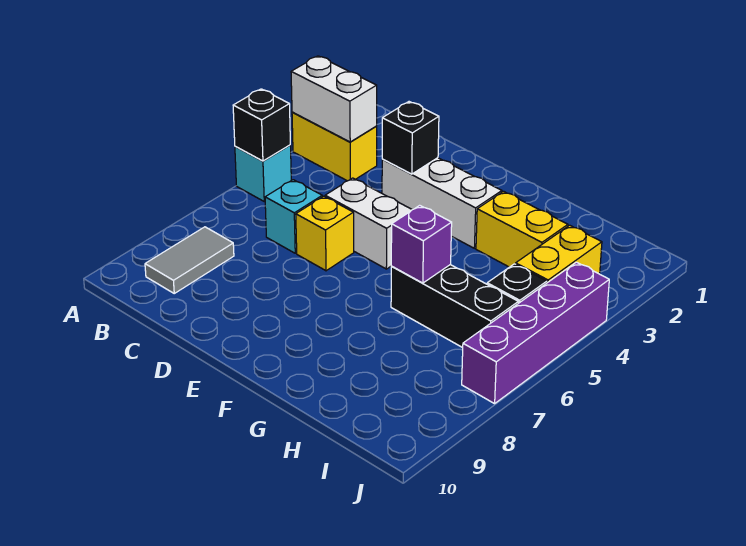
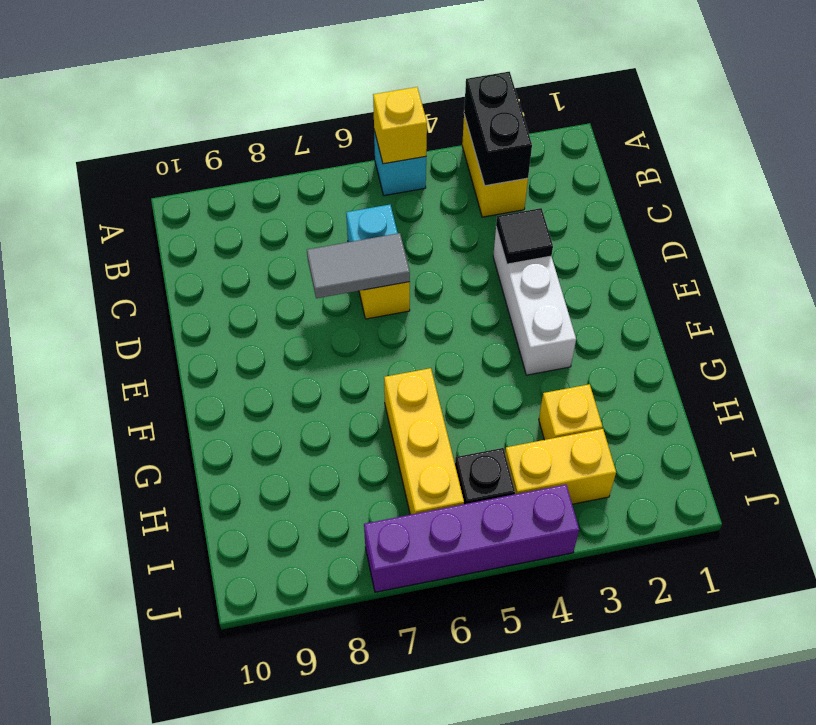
white brick A3:B3 level 2 -> black brick A3:B3 level 2
black brick A5 level 2 -> yellow brick A5 level 2
grey tile B8:B9 level 1 -> grey tile D6:D7 level 2
black brick D3 level 2 -> black tile D3 level 2
white brick D5:E5 level 1 -> none
yellow brick G3:H3 level 1 -> yellow brick H3 level 1
black brick G6:I6 level 1 -> yellow brick G6:I6 level 1
purple brick G6 level 2 -> none

